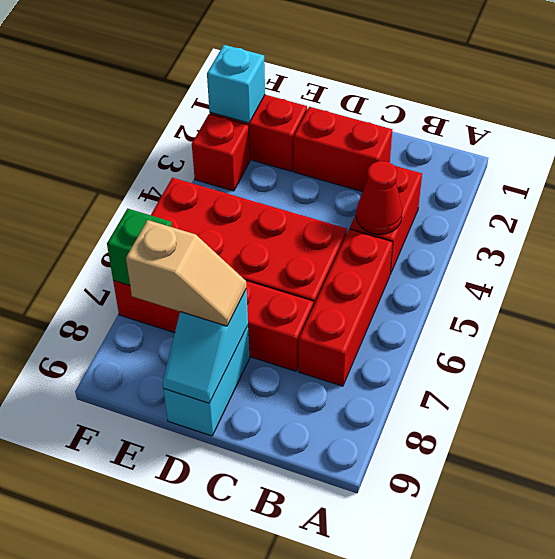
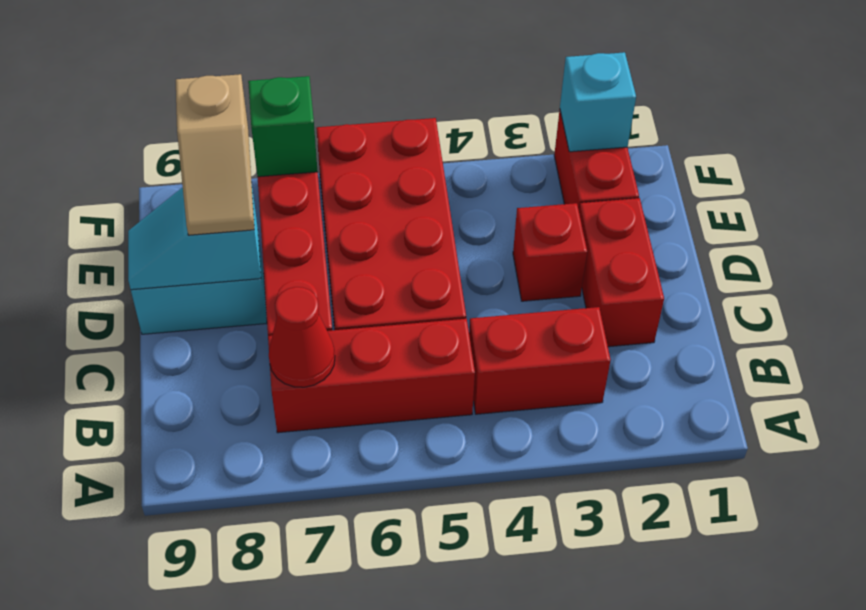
red cone B4 level 2 -> red cone B7 level 2
red brick F3 level 1 -> red brick D3 level 1

